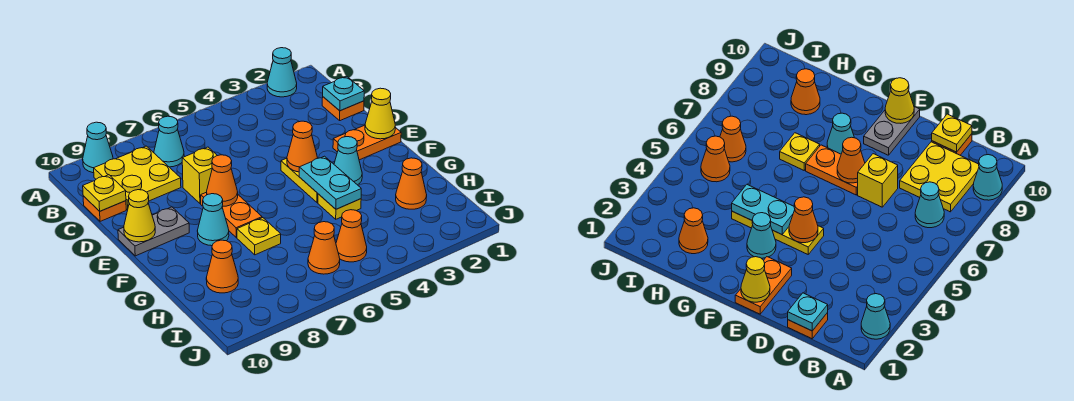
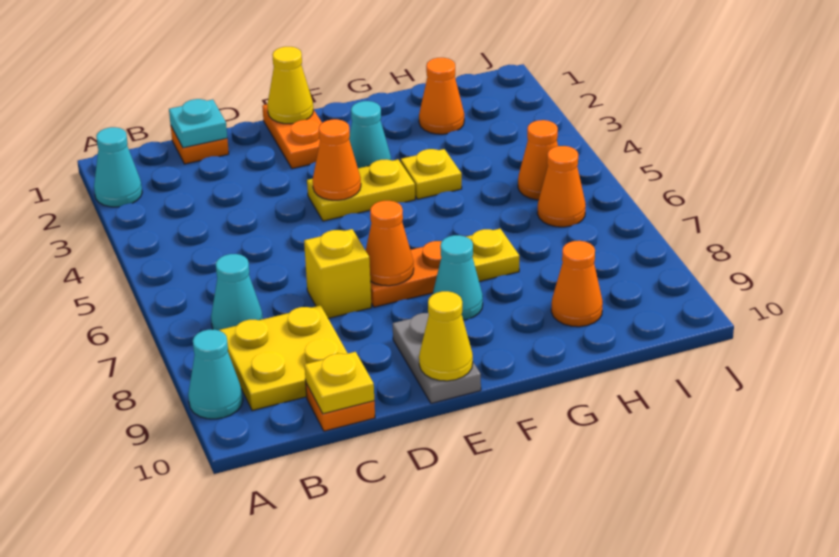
cyan plate F4:G4 level 2 -> none

